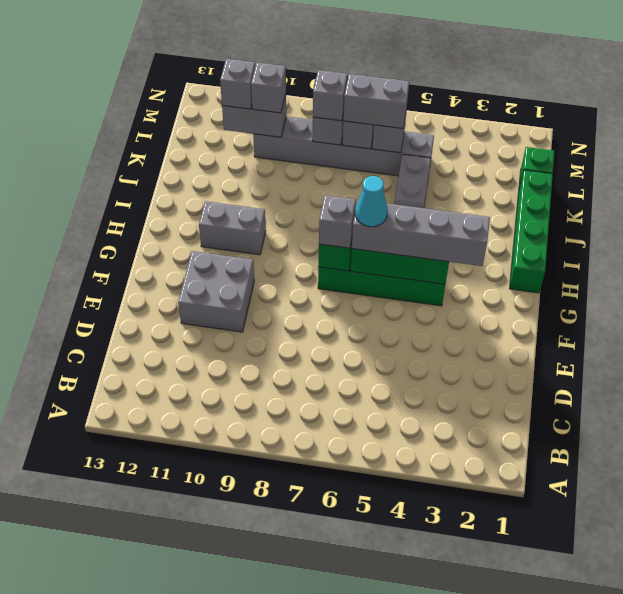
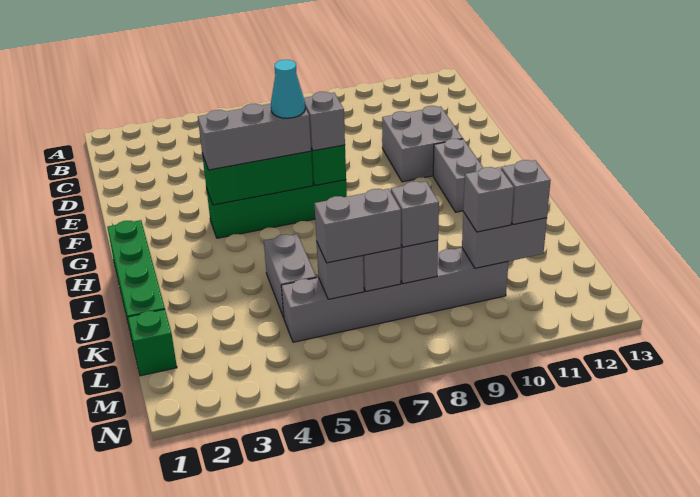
grey brick G3:G6 level 3 -> grey brick G4:G6 level 3
grey brick H10:H11 level 1 -> grey brick G11:H11 level 1

